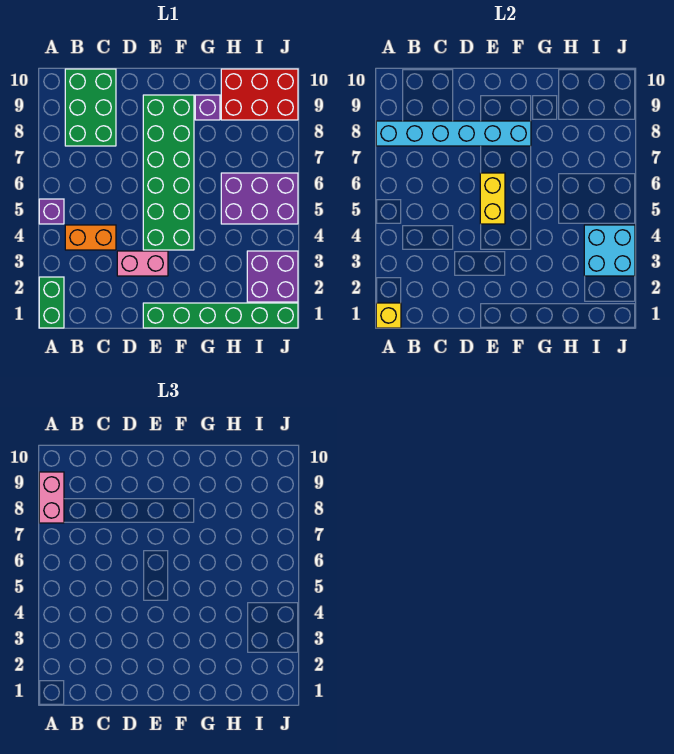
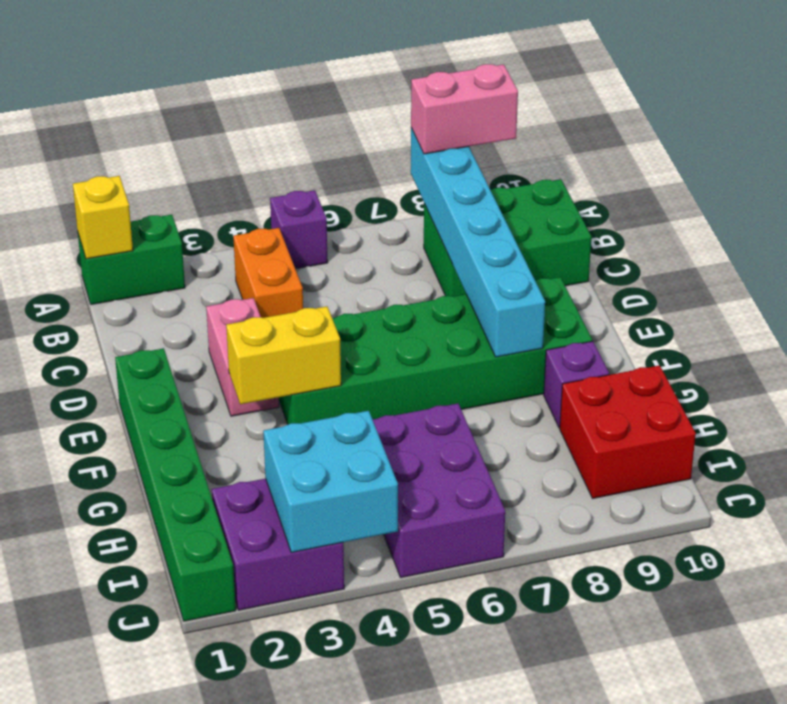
yellow brick E5:E6 level 2 -> yellow brick F3:F4 level 2
red brick H9:J10 level 1 -> red brick H9:I10 level 1

